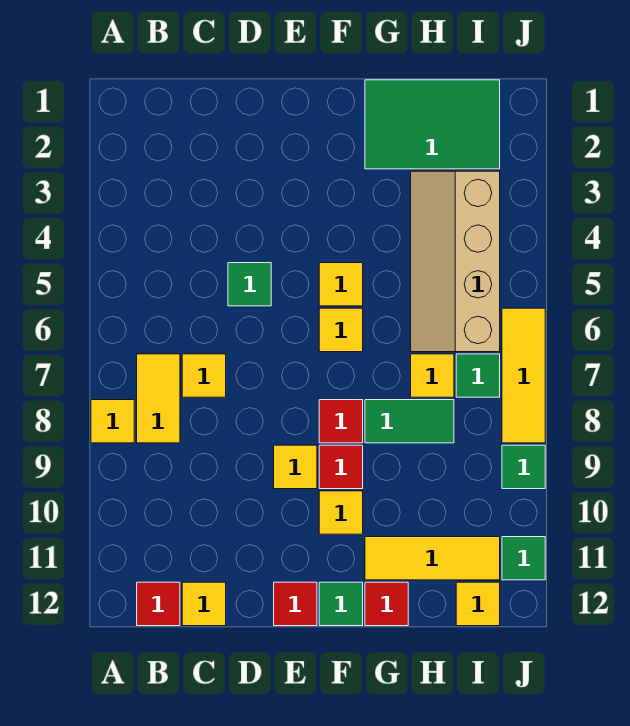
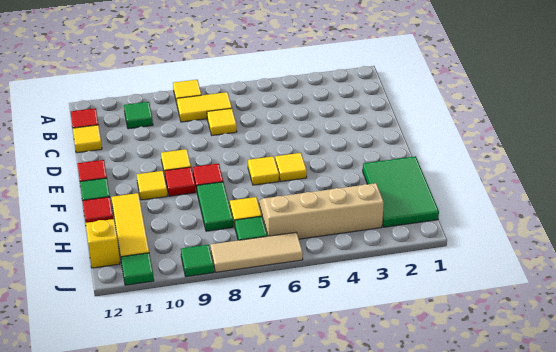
green tile D5 level 1 -> green tile B10 level 1
yellow tile I12 level 1 -> yellow brick I12 level 1
yellow tile J6:J8 level 1 -> tan tile J6:J8 level 1

